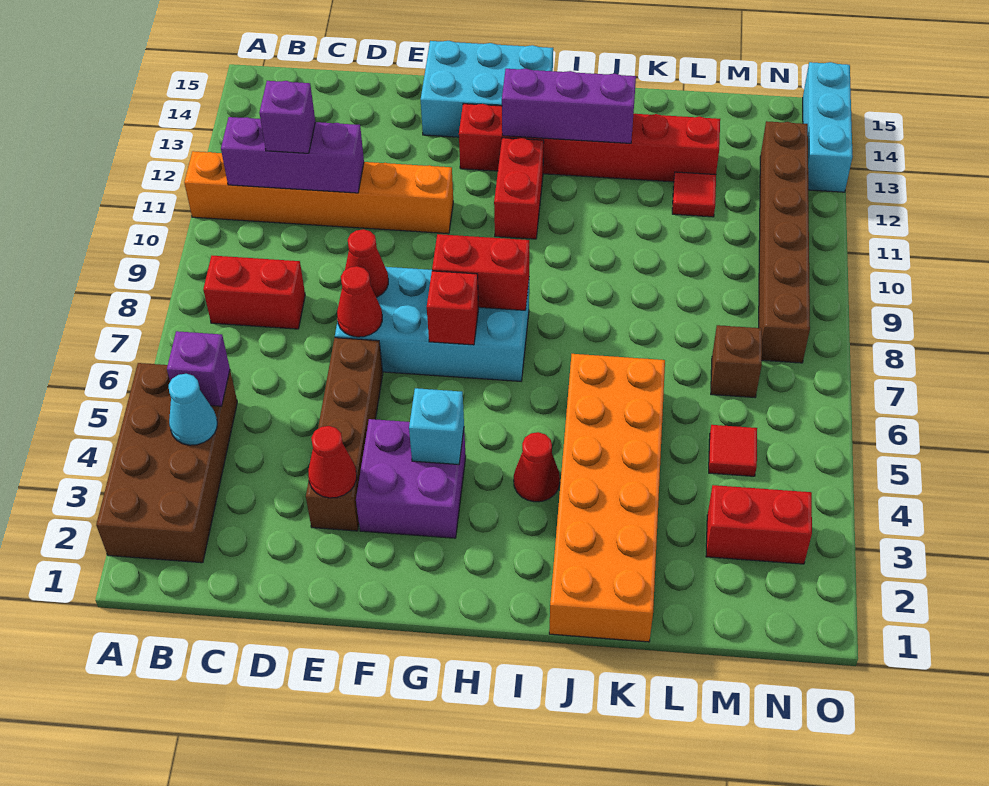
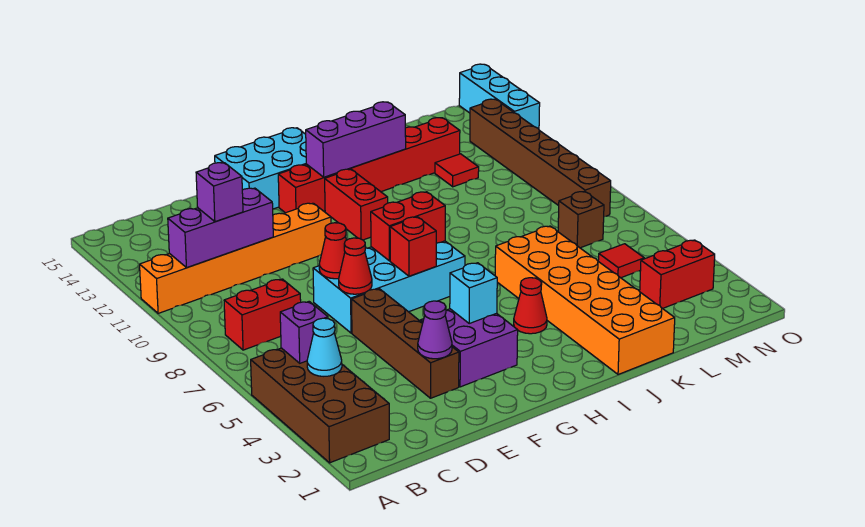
red cone E3 level 2 -> purple cone E3 level 2

